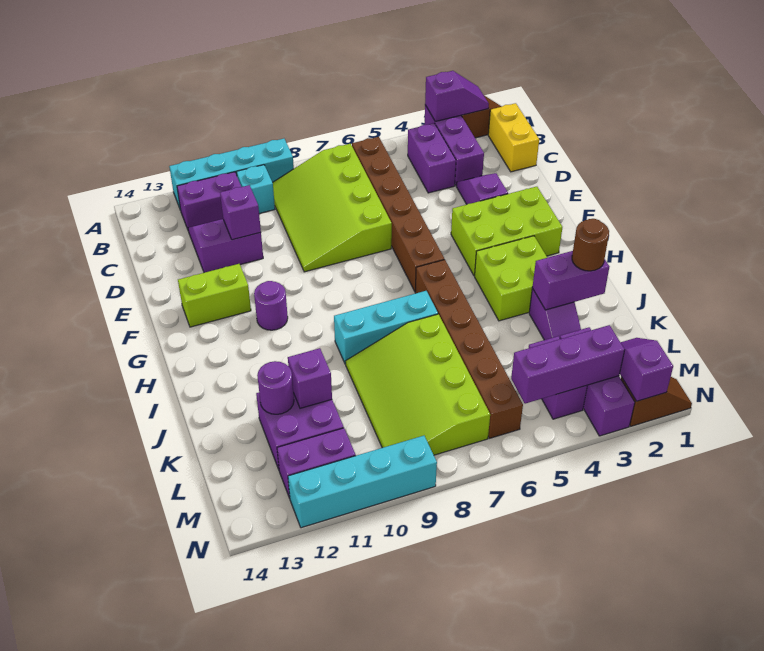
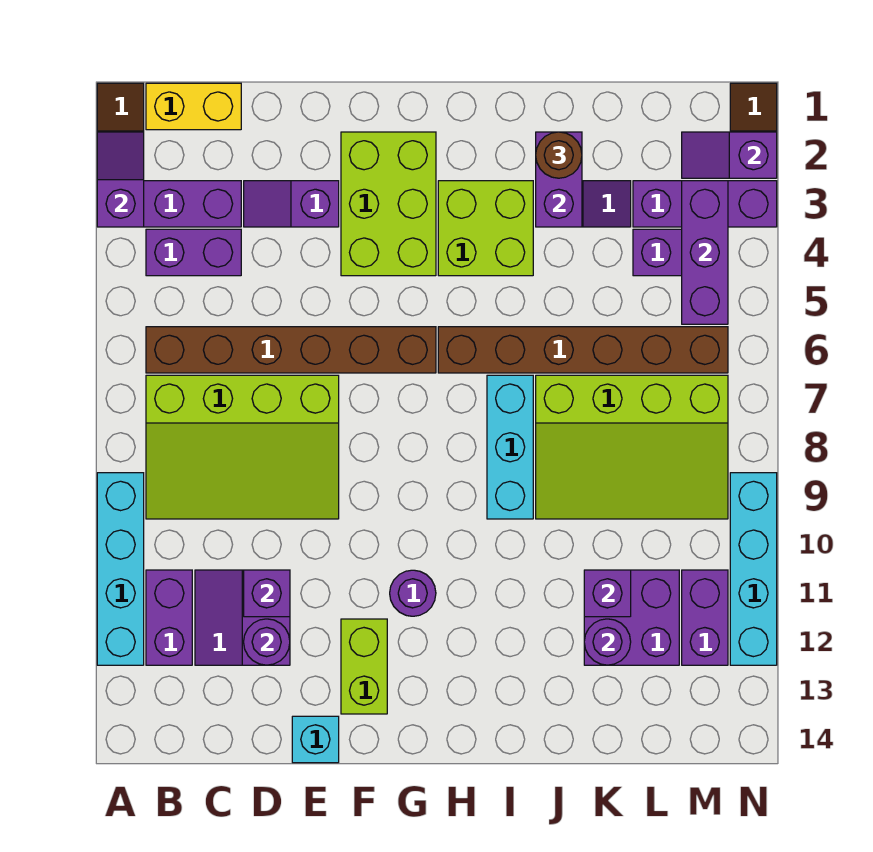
cyan brick B10 level 1 -> cyan brick E14 level 1
none -> purple round brick D12 level 2

